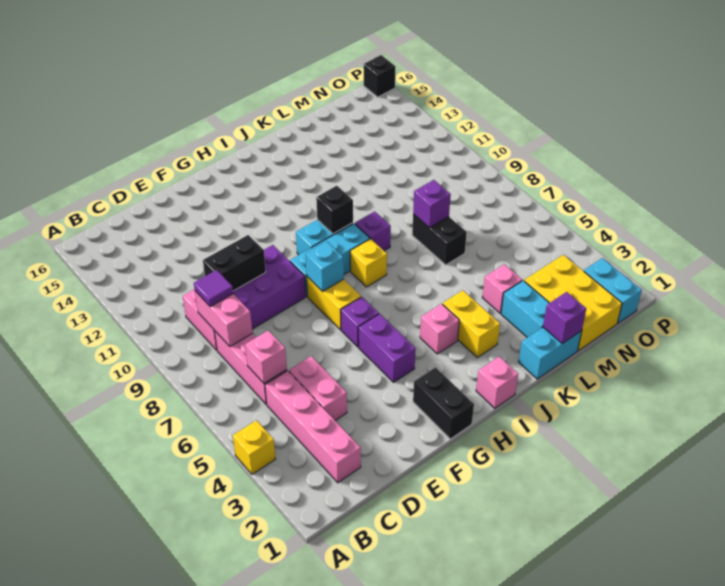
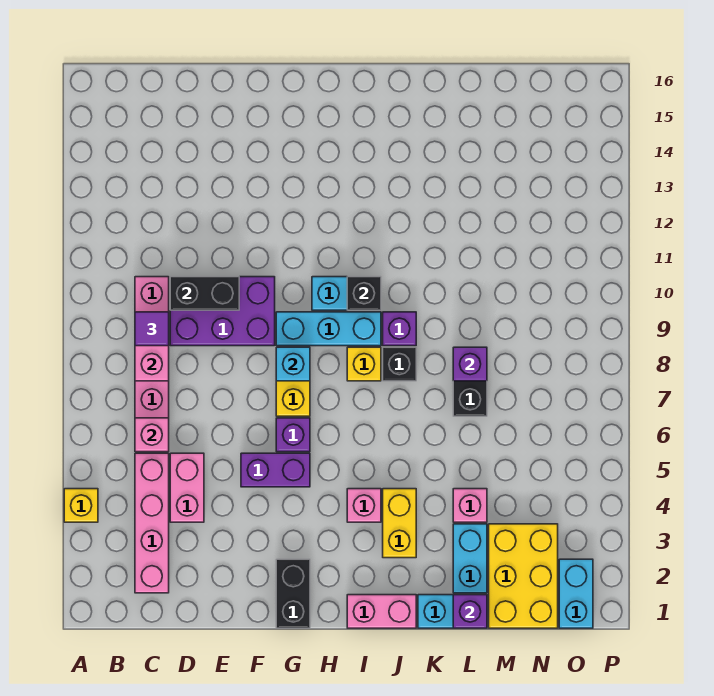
purple brick G4:G5 level 1 -> purple brick F5:G5 level 1
pink brick I1 level 1 -> pink brick I1:J1 level 1
black brick P16 level 1 -> black brick J8 level 1

